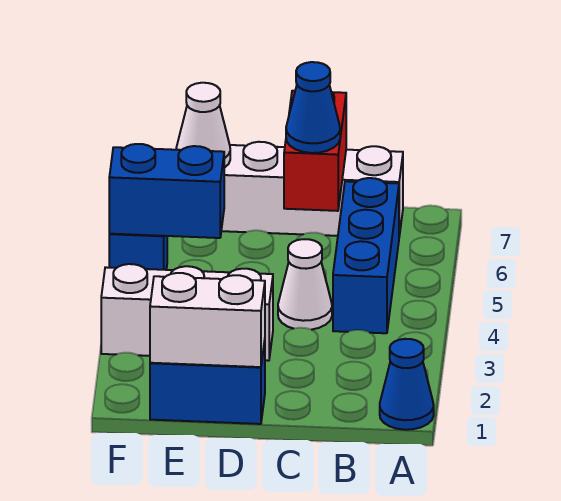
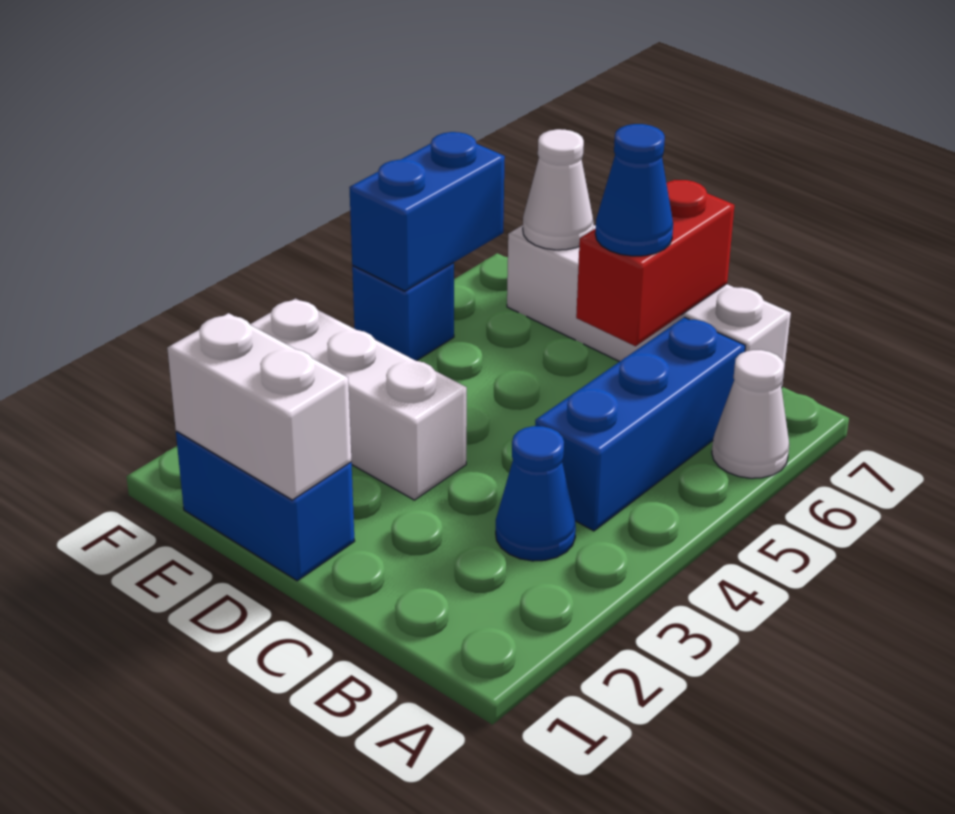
blue cone A1 level 1 -> blue cone B3 level 1
white cone C4 level 1 -> white cone A6 level 1
blue brick E5:F5 level 2 -> blue brick F5:F6 level 2

